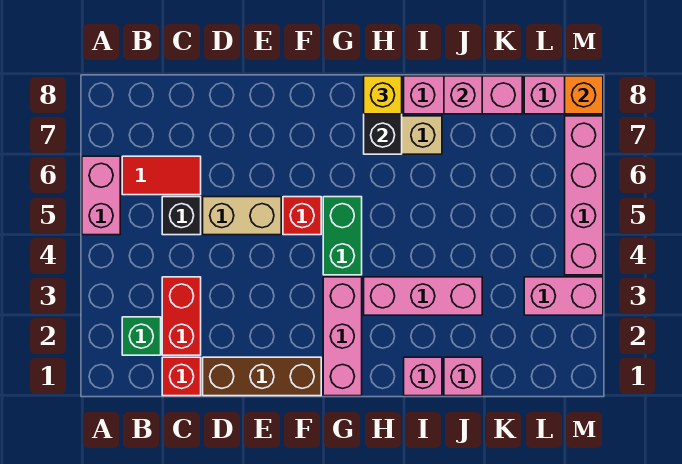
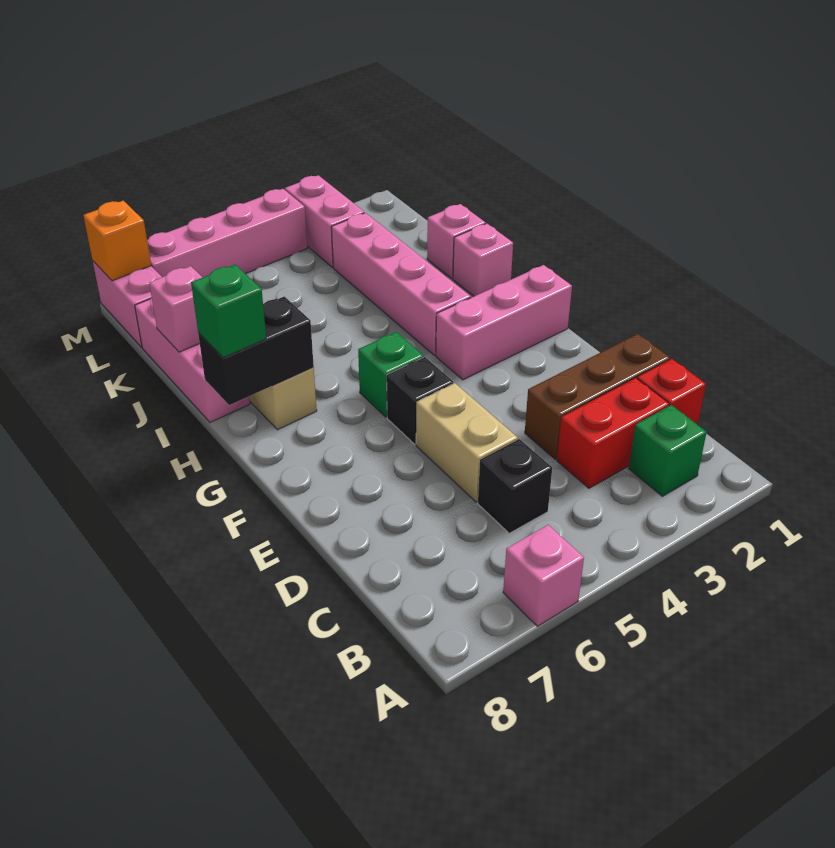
pink brick A5:A6 level 1 -> pink brick A6 level 1
red tile B6:C6 level 1 -> none
brown brick D1:F1 level 1 -> brown brick D1:D3 level 1
red brick F5 level 1 -> black brick F5 level 1
green brick G4:G5 level 1 -> green brick G5 level 1
pink brick H3:J3 level 1 -> pink brick H3:K3 level 1
yellow brick H8 level 3 -> green brick H8 level 3

